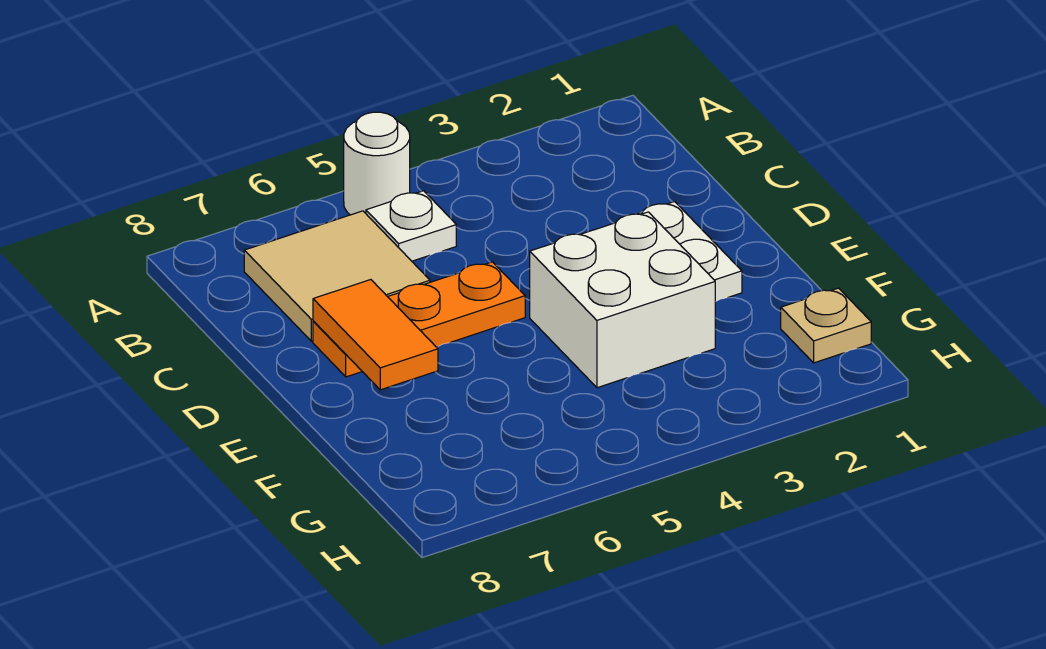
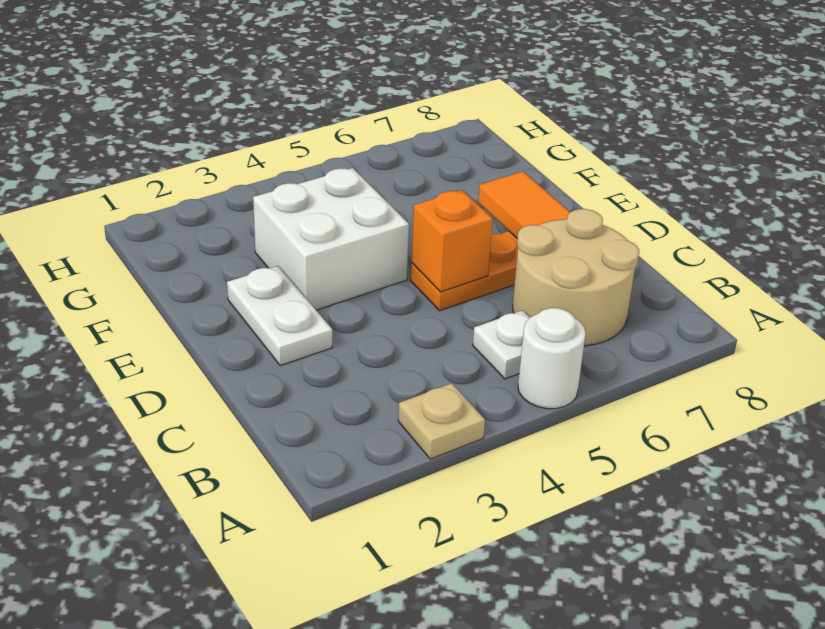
tan tile B6:C7 level 1 -> tan round brick B6:C7 level 1
none -> orange brick D5 level 2
tan plate G1 level 1 -> tan plate A3 level 1

